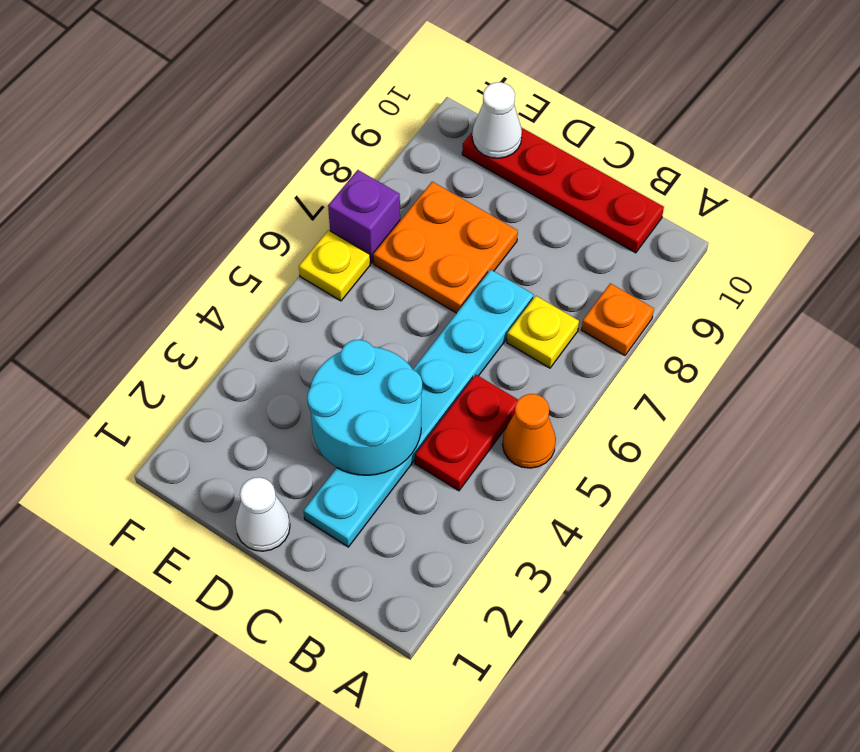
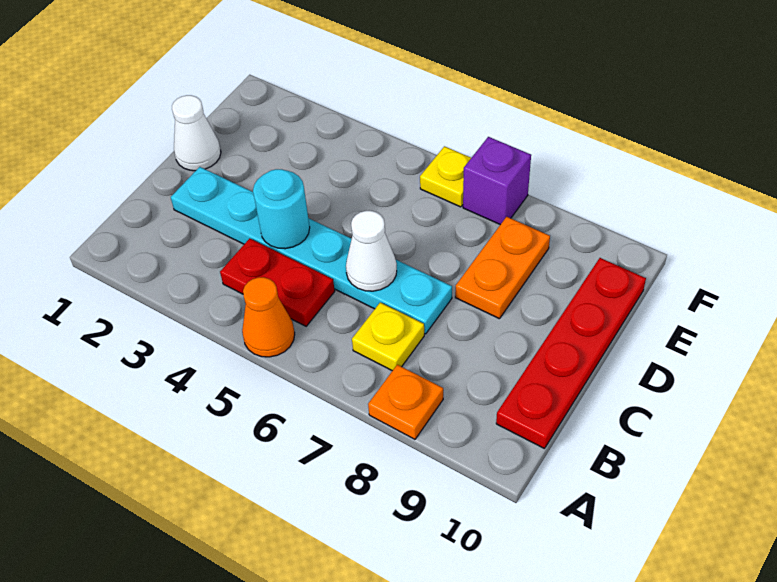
cyan round brick C3:D4 level 2 -> cyan round brick C4 level 2
orange plate D7:E8 level 1 -> orange plate D8:E8 level 1
white cone E10 level 2 -> white cone C6 level 2

